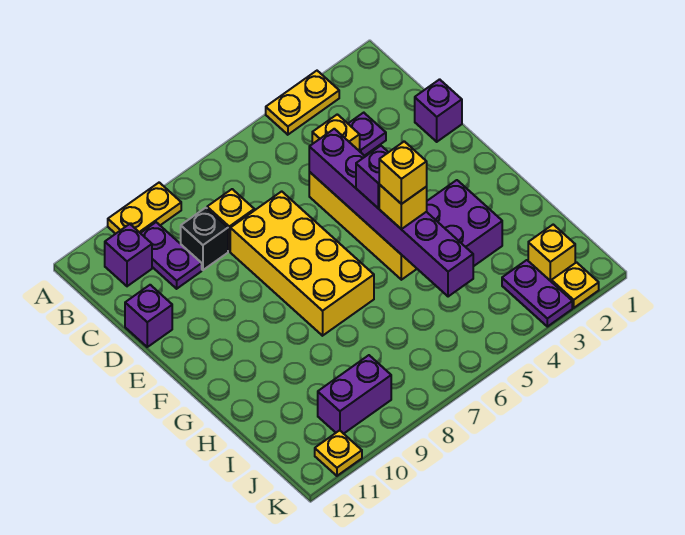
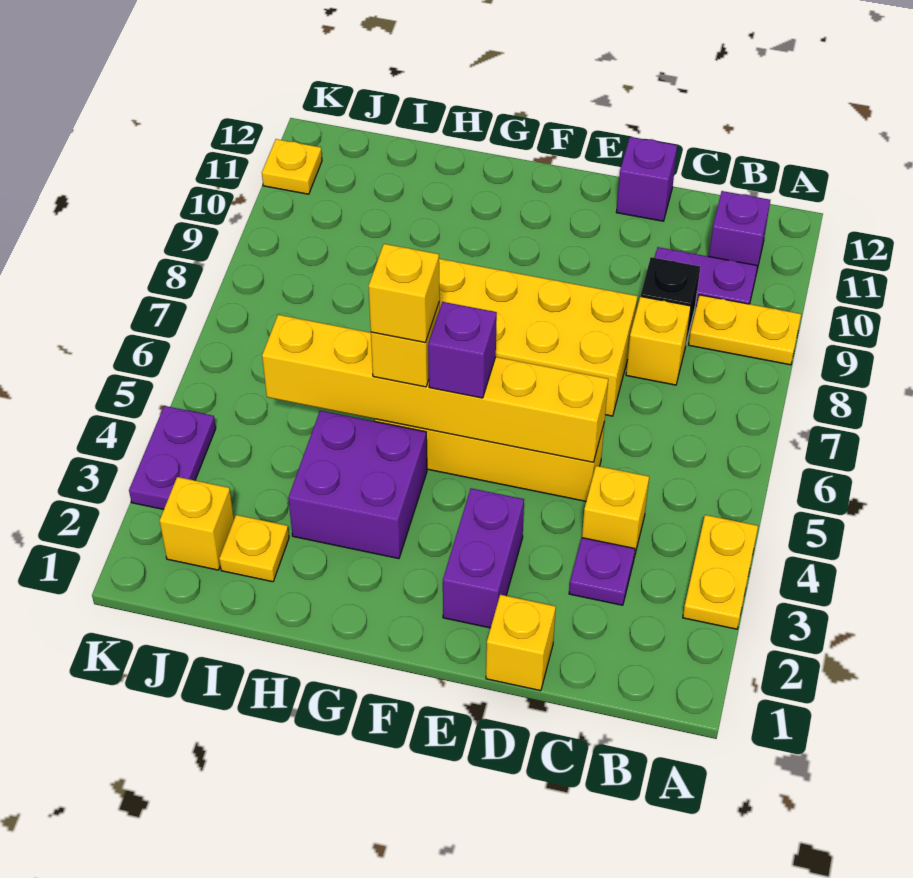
yellow plate A9:A10 level 1 -> yellow plate A9:B9 level 1
purple brick D1 level 1 -> yellow brick D1 level 1
purple brick D5:I5 level 2 -> yellow brick D5:I5 level 2
purple plate J3:K3 level 1 -> purple plate K3:K4 level 1
purple brick J9:J10 level 1 -> purple brick E2:E3 level 1
yellow plate K2 level 1 -> yellow plate I2 level 1

